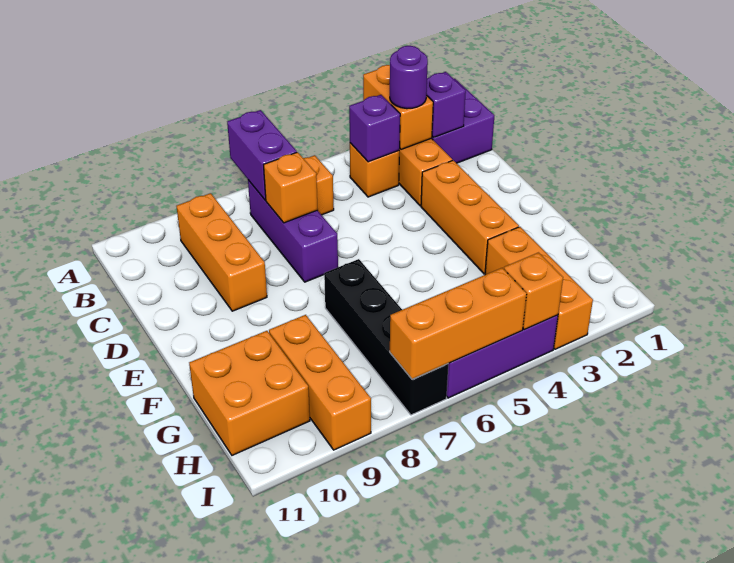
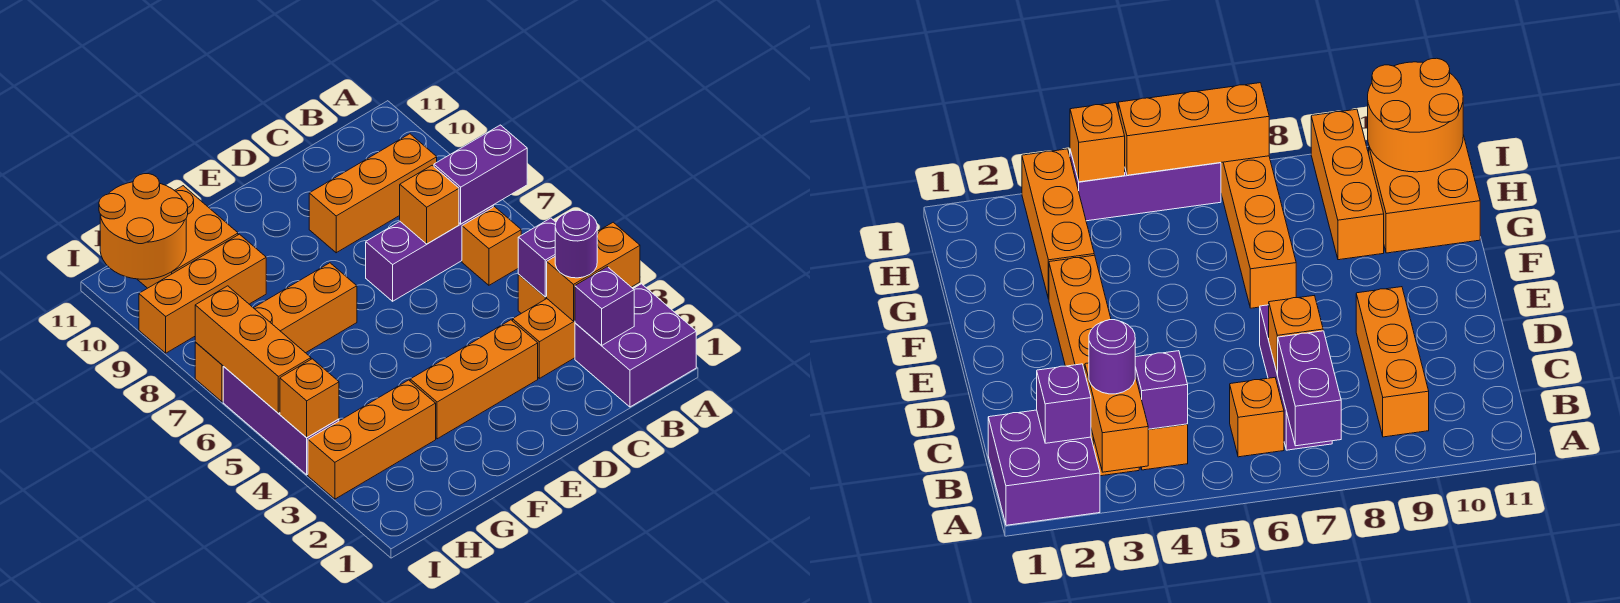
black brick F7:I7 level 1 -> orange brick F7:I7 level 1
none -> orange round brick H10:I11 level 2

